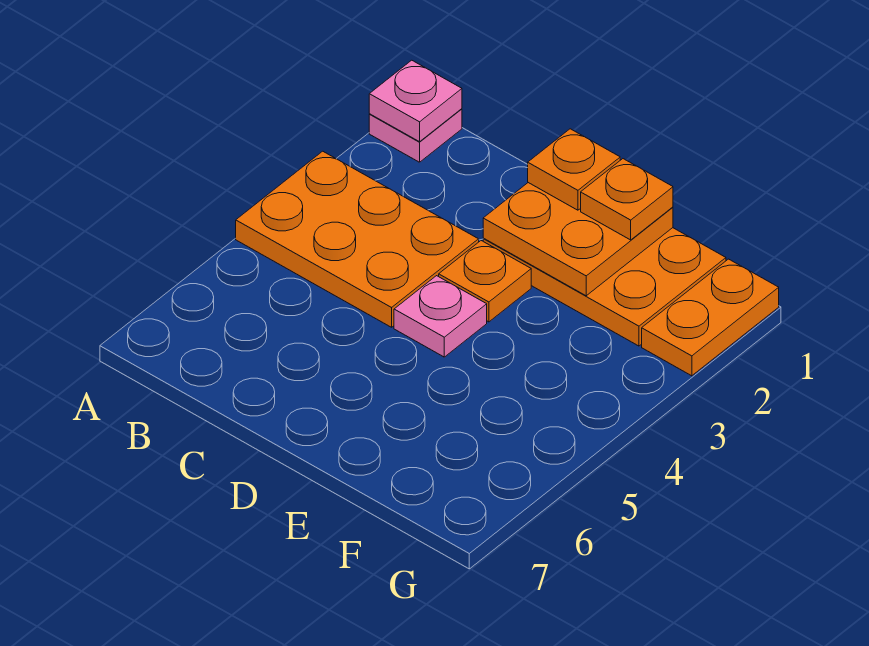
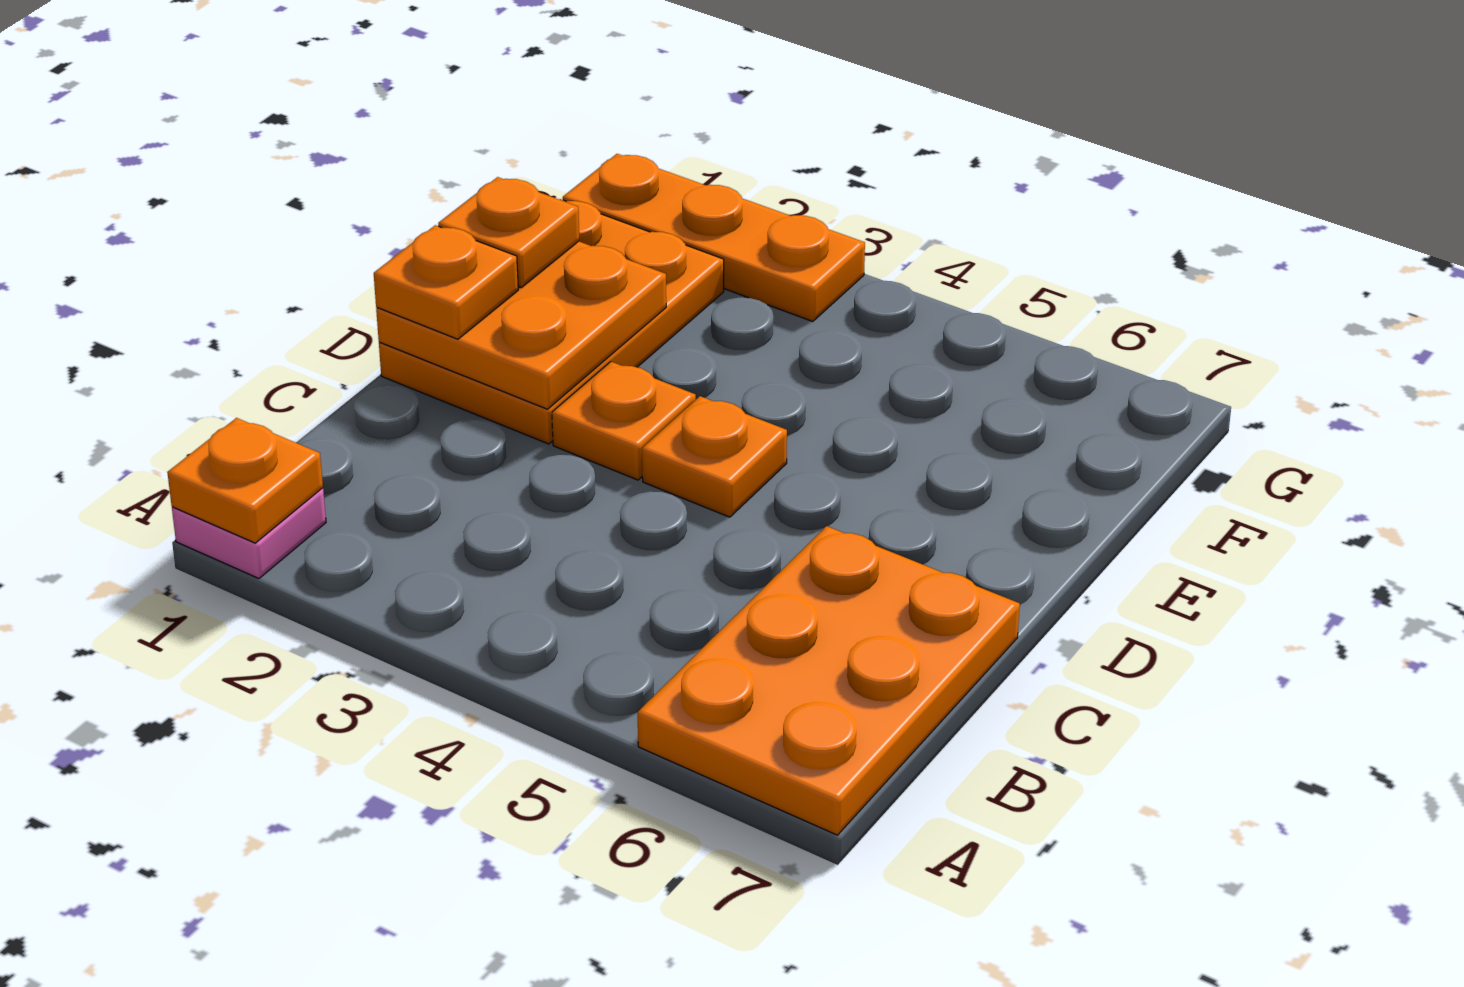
pink plate A1 level 2 -> orange plate A1 level 2
orange plate A3:C4 level 1 -> orange plate A6:C7 level 1
pink plate D4 level 1 -> orange plate D4 level 1
orange plate G1:G2 level 1 -> orange plate G1:G3 level 1

